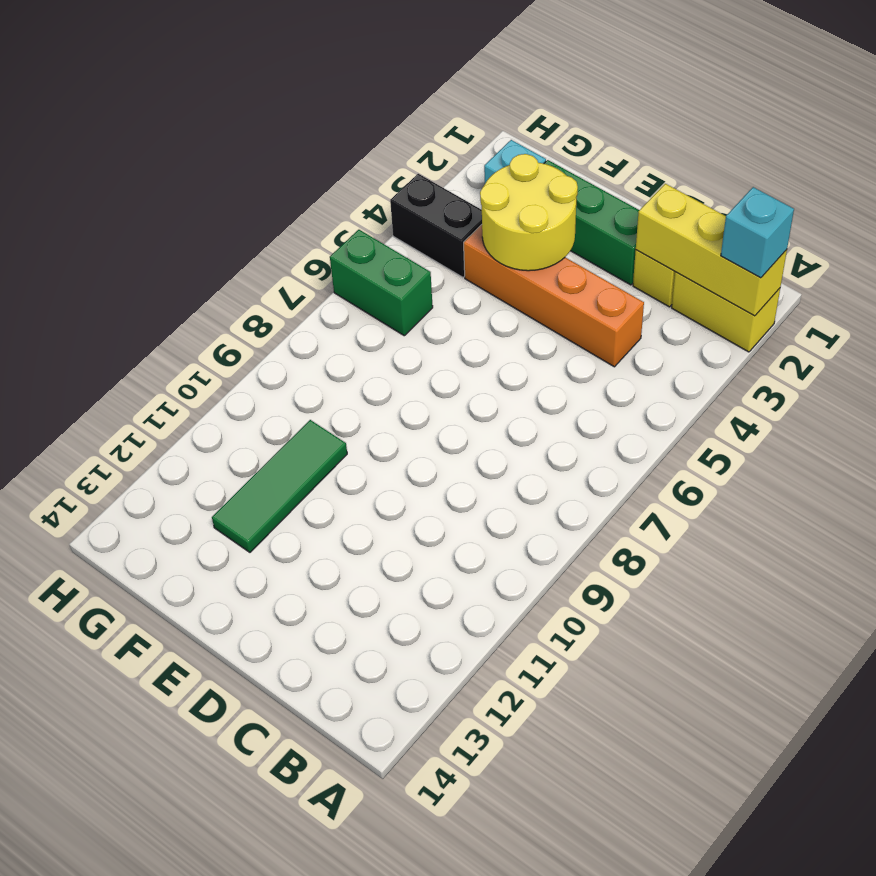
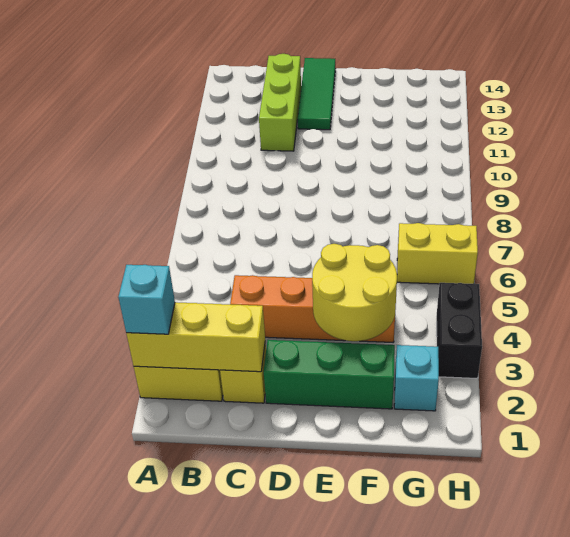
none -> lime brick C11:C13 level 1
green tile F10:F12 level 1 -> green tile D12:D14 level 1
black brick G4:H4 level 1 -> black brick H3:H4 level 1
green brick G6:H6 level 1 -> yellow brick G6:H6 level 1

